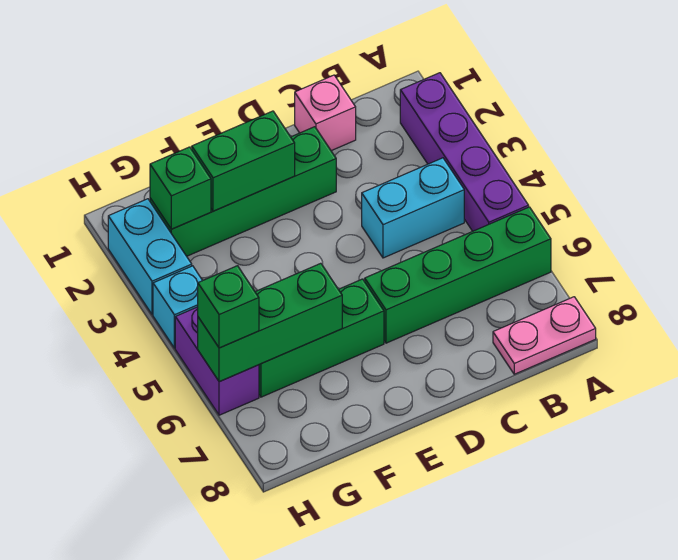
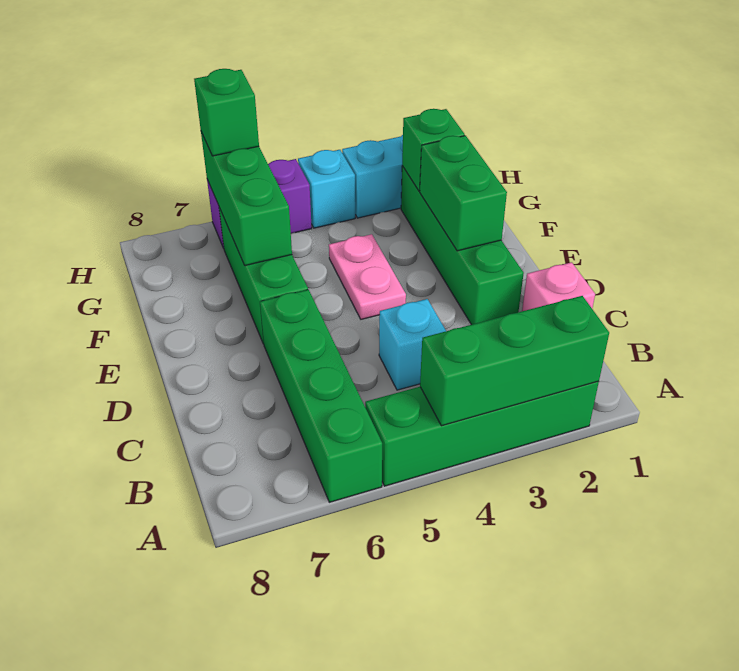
purple brick A2:A5 level 1 -> green brick A2:A5 level 1
none -> green brick A2:A4 level 2
pink plate A8:B8 level 1 -> pink plate E4:F4 level 1
cyan brick B4:C4 level 1 -> cyan brick C4 level 1

